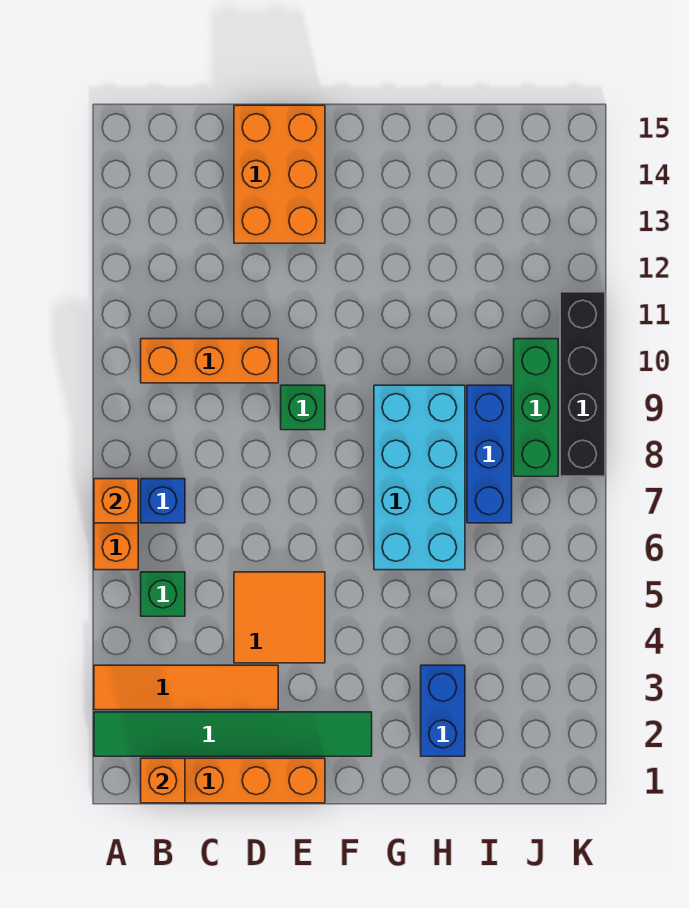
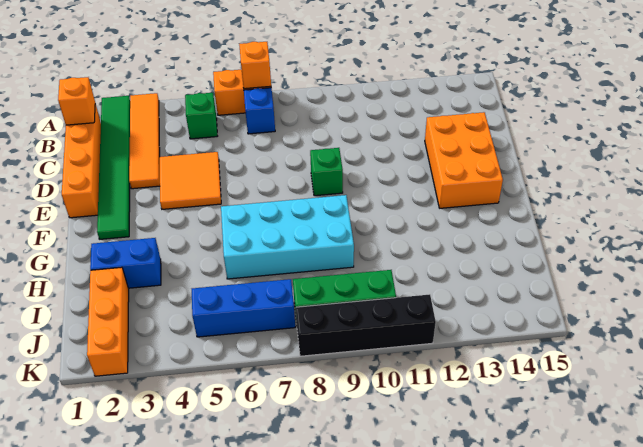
orange brick B10:D10 level 1 -> orange brick I2:K2 level 1
orange brick D13:E15 level 1 -> orange brick D13:F14 level 1
blue brick I7:I9 level 1 -> blue brick J5:J7 level 1

